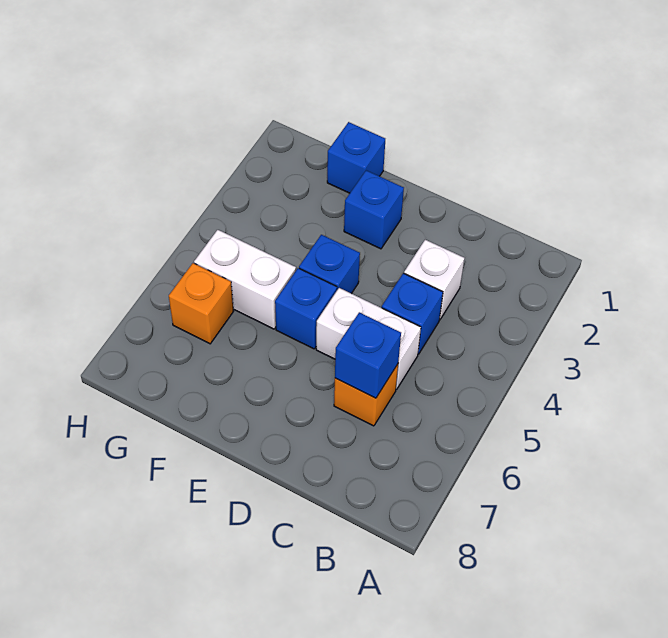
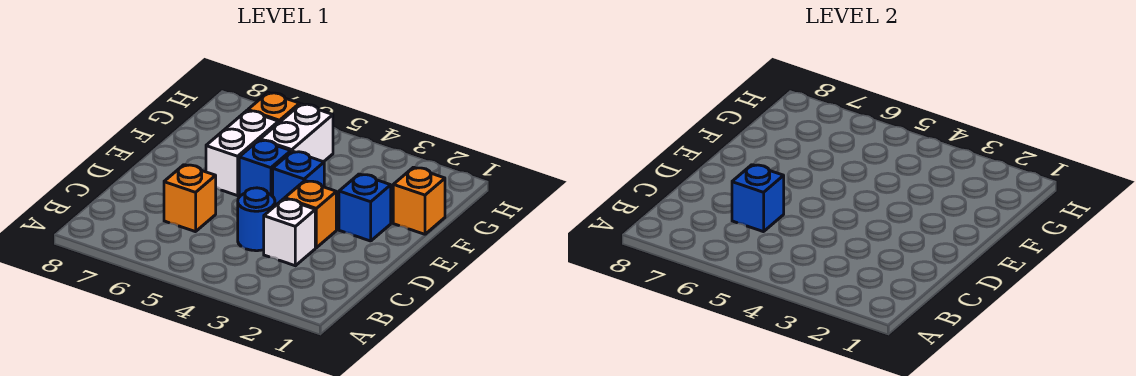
blue brick C4 level 1 -> blue round brick C4 level 1
white brick C5:D5 level 1 -> white brick E6:F6 level 1
none -> orange brick D3 level 1
blue brick F1 level 1 -> orange brick F1 level 1

